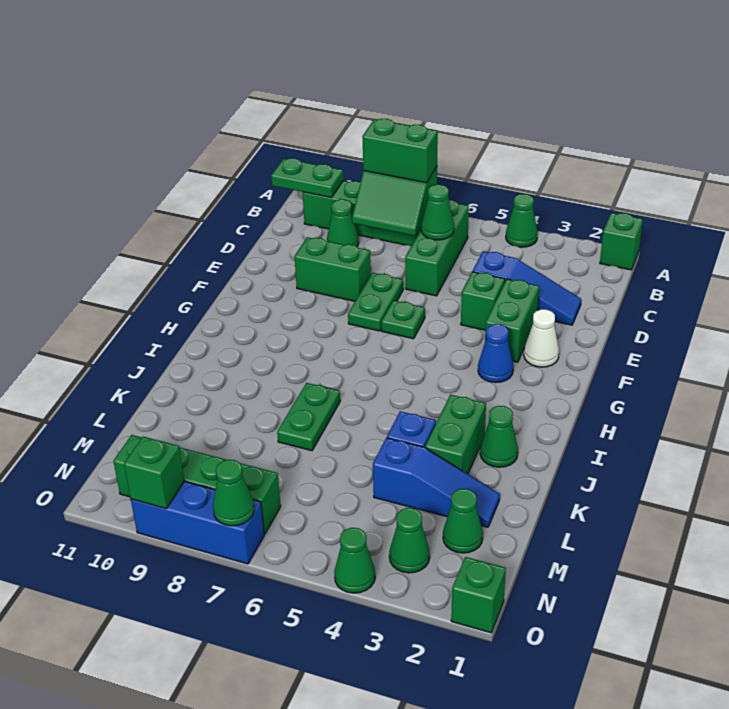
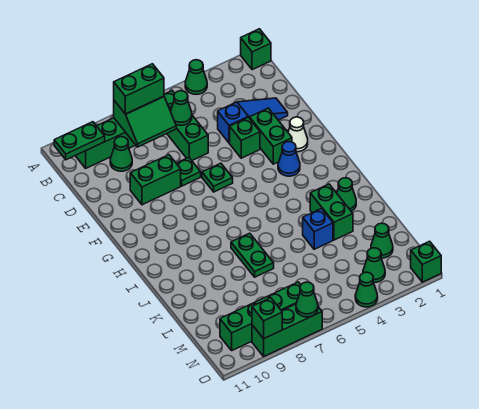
green plate E7:F7 level 1 -> green plate E7 level 1
blue slope L2:L4 level 1 top 4 -> none
blue brick O7:O9 level 1 -> green brick O7:O9 level 1

